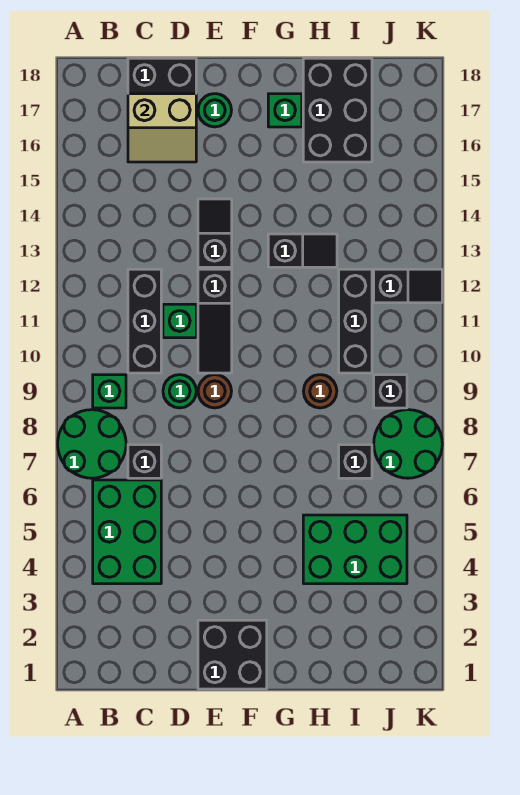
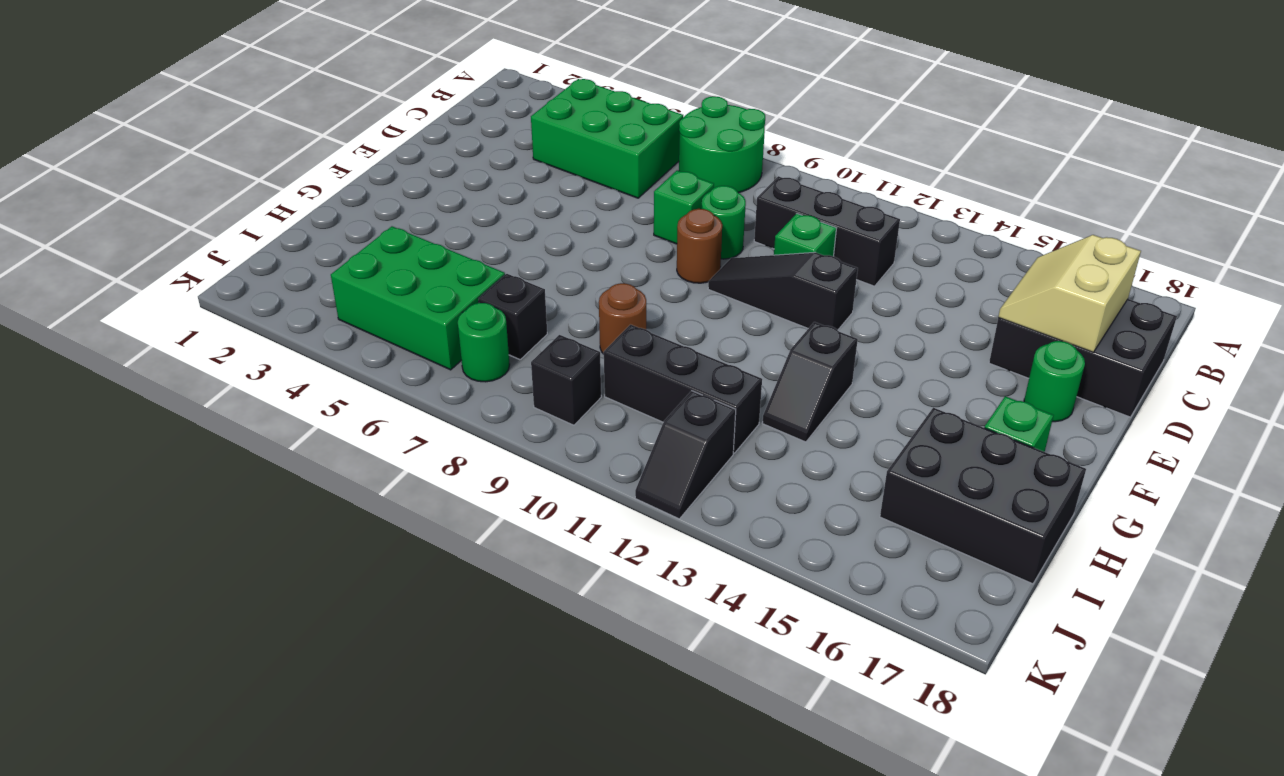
green brick B9 level 1 -> green brick D8 level 1
black brick C7 level 1 -> none
black brick E1:F2 level 1 -> none
black slope E13:E14 level 1 top 13 -> none
green brick H4:J5 level 1 -> green brick I4:J6 level 1
green round brick J7:K8 level 1 -> green round brick J7 level 1

